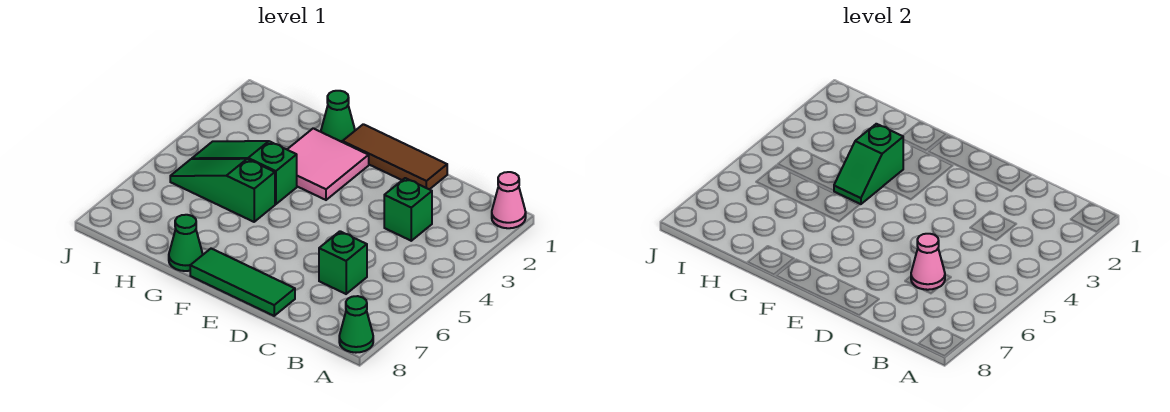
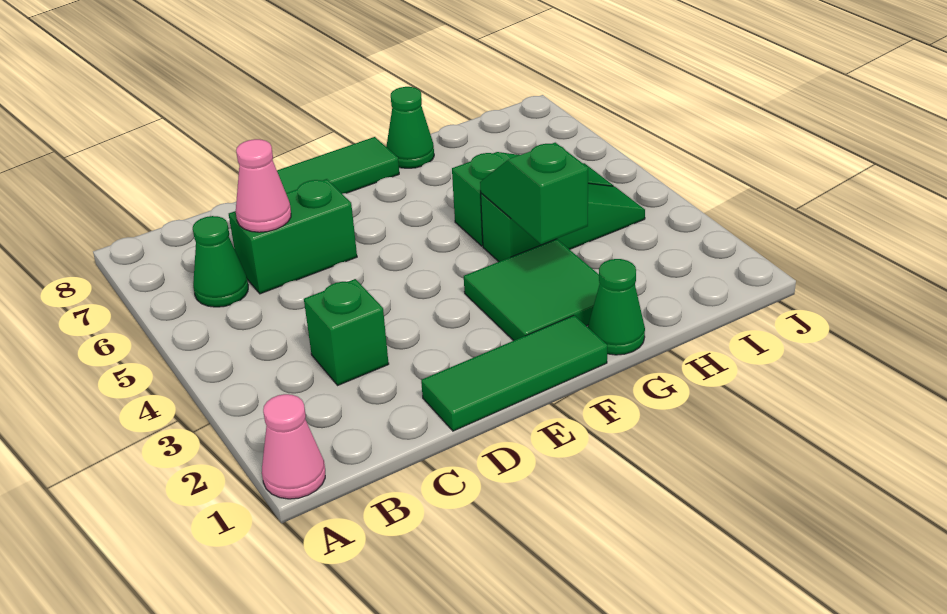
green cone A8 level 1 -> green cone B6 level 1
green brick C6 level 1 -> green brick C6:D6 level 1
brown tile D1:F1 level 1 -> green tile D1:F1 level 1
pink tile F2:G3 level 1 -> green tile F2:G3 level 1

